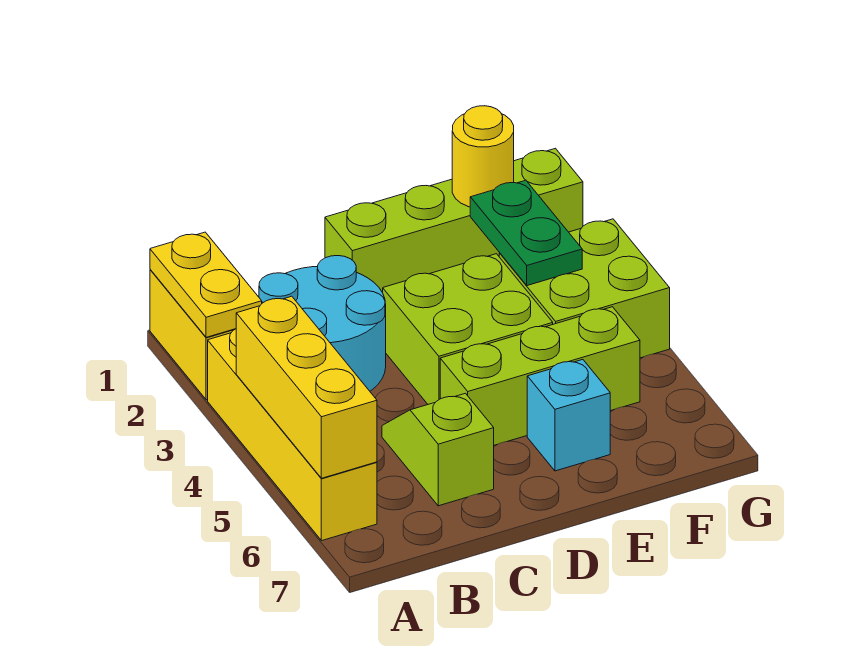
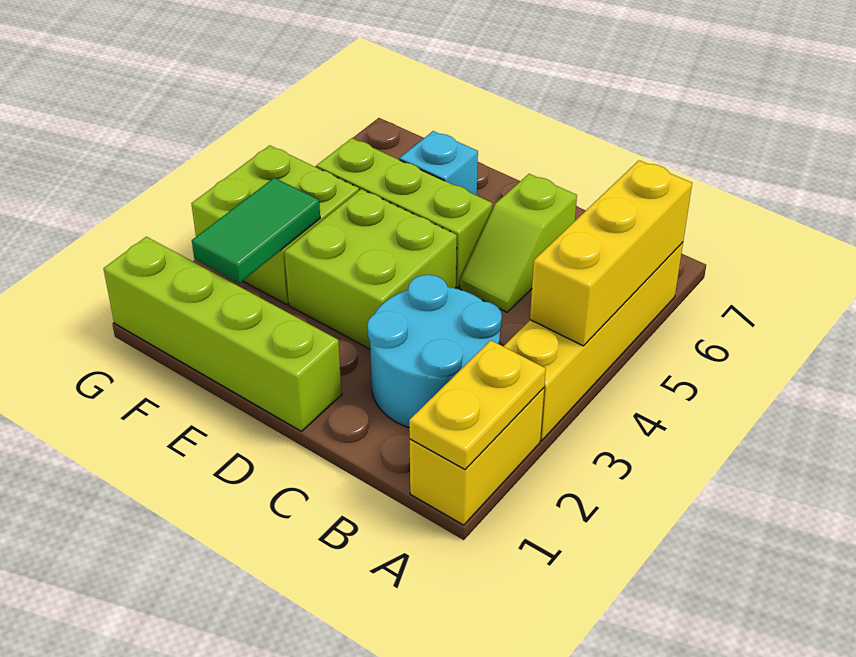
yellow round brick F1 level 2 -> none
green plate F2:F3 level 2 -> green tile F2:F3 level 2

